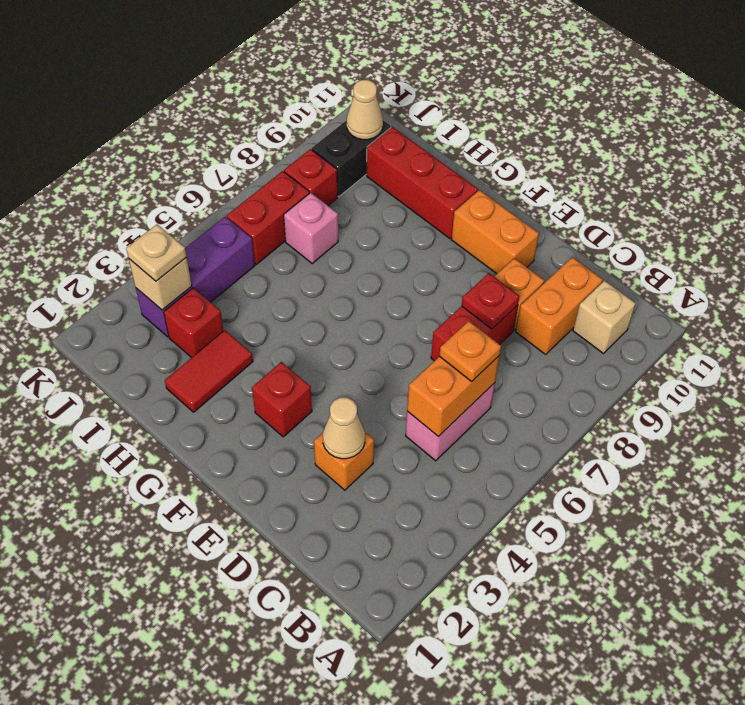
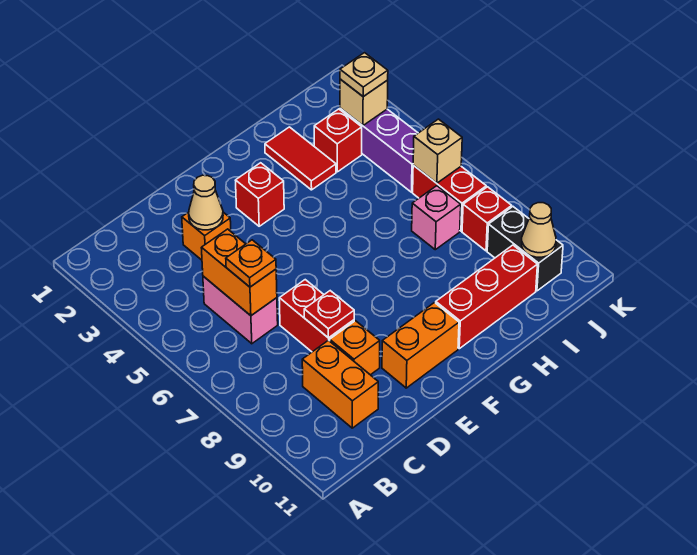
tan brick B10 level 1 -> tan brick J6 level 2

